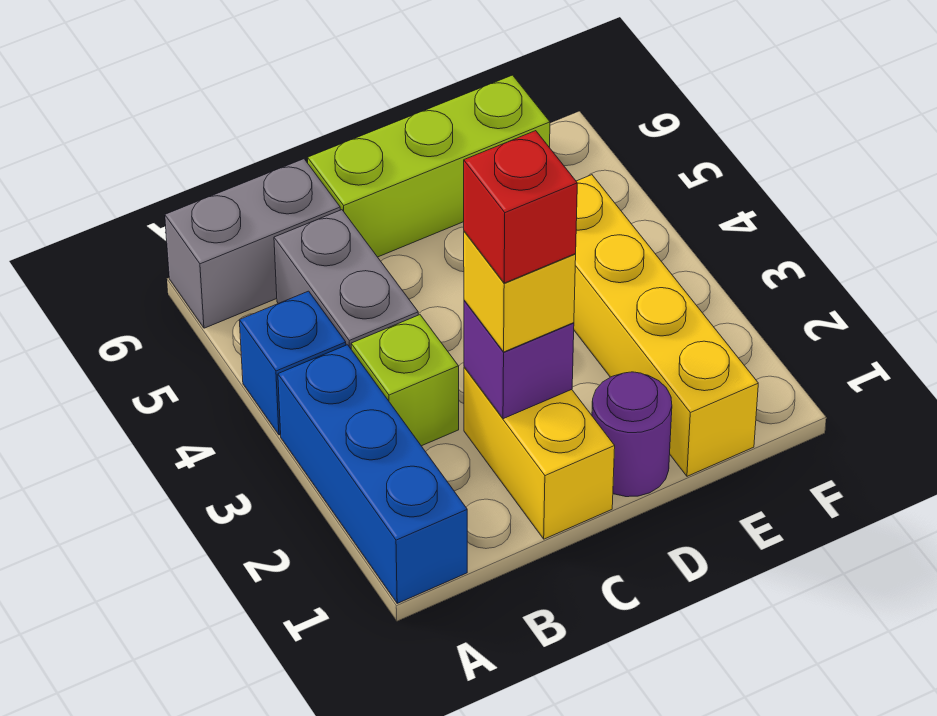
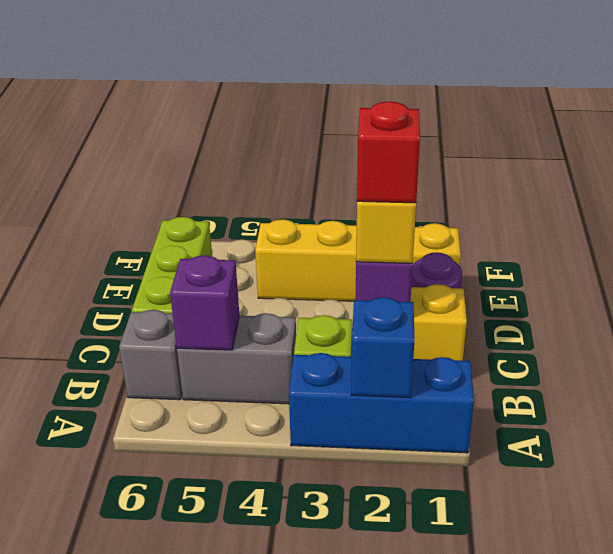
blue brick A4 level 1 -> blue brick A2 level 2
grey brick A6:B6 level 1 -> grey brick B6 level 1
none -> purple brick B5 level 2

